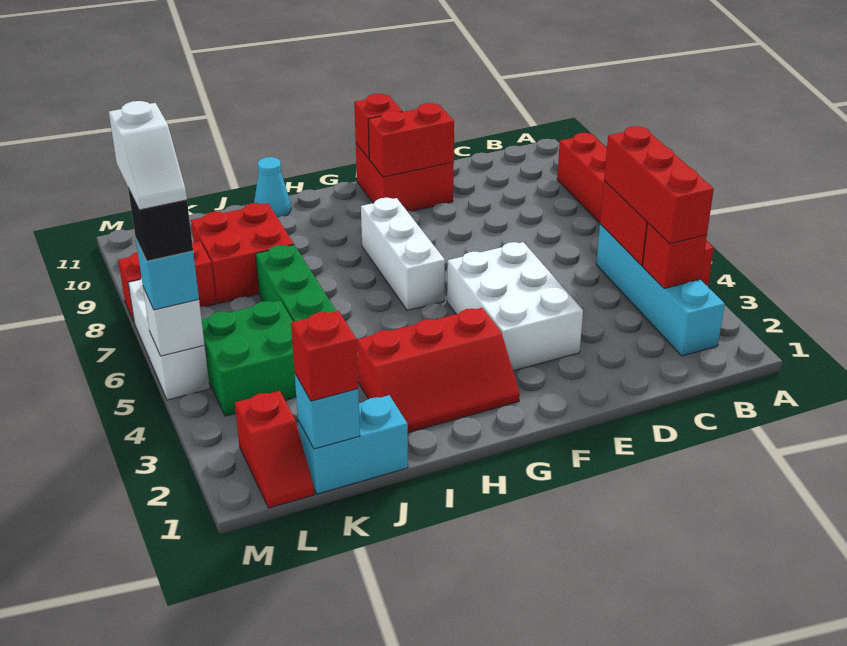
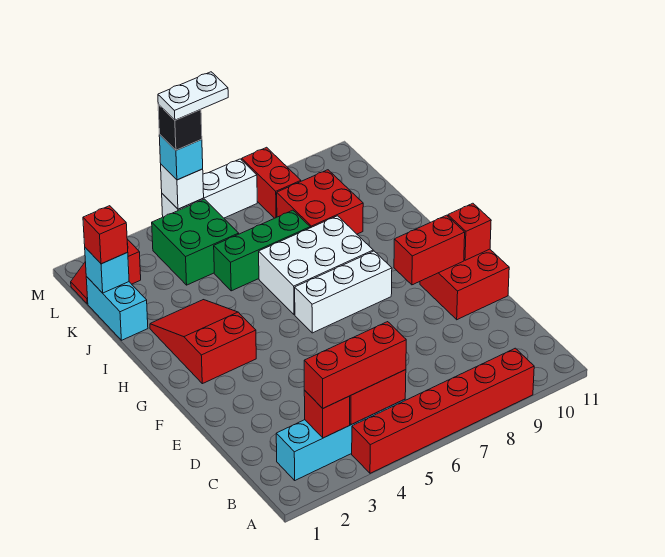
white brick E3:F5 level 1 -> white brick H6:I8 level 1
red brick E10:F10 level 2 -> red brick F9:F10 level 2
red slope G2:I3 level 1 top 3 -> red slope G2:I3 level 1 top G
cyan cone I11 level 1 -> none
white slope M5:M6 level 5 top 6 -> white plate M5:M6 level 5

